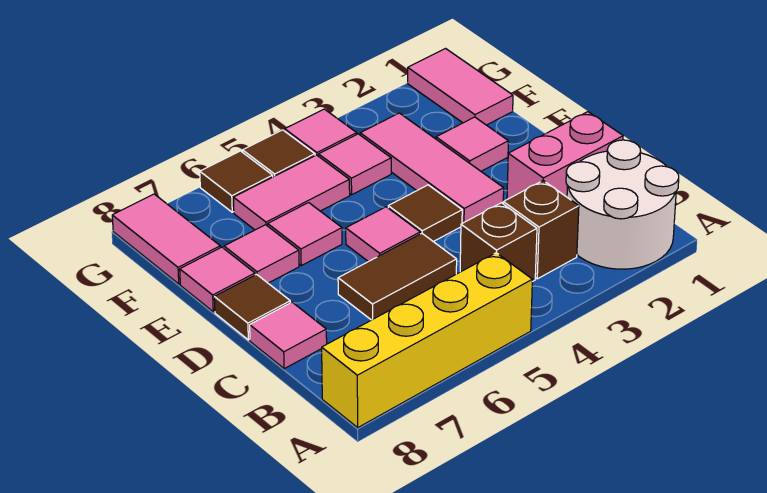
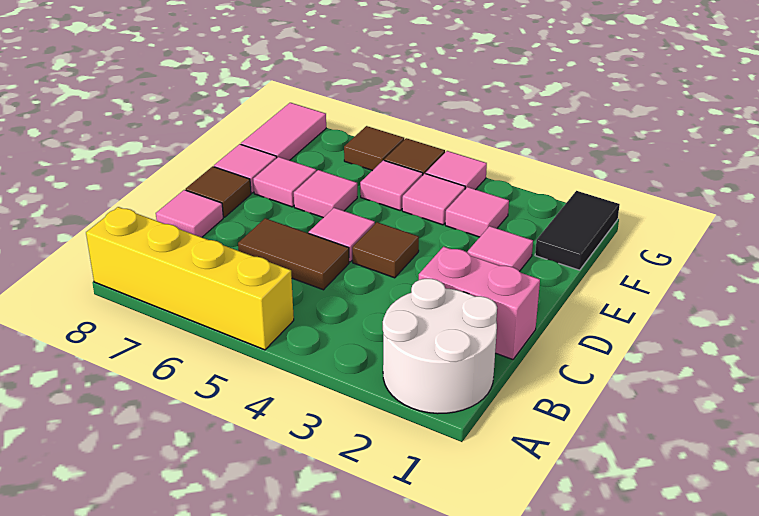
brown brick B3 level 1 -> none
brown brick B4 level 1 -> none
pink tile D3:F3 level 1 -> pink tile F3 level 1
pink tile F1:G1 level 1 -> black tile F1:G1 level 1
pink tile F5:F6 level 1 -> pink tile F5 level 1

